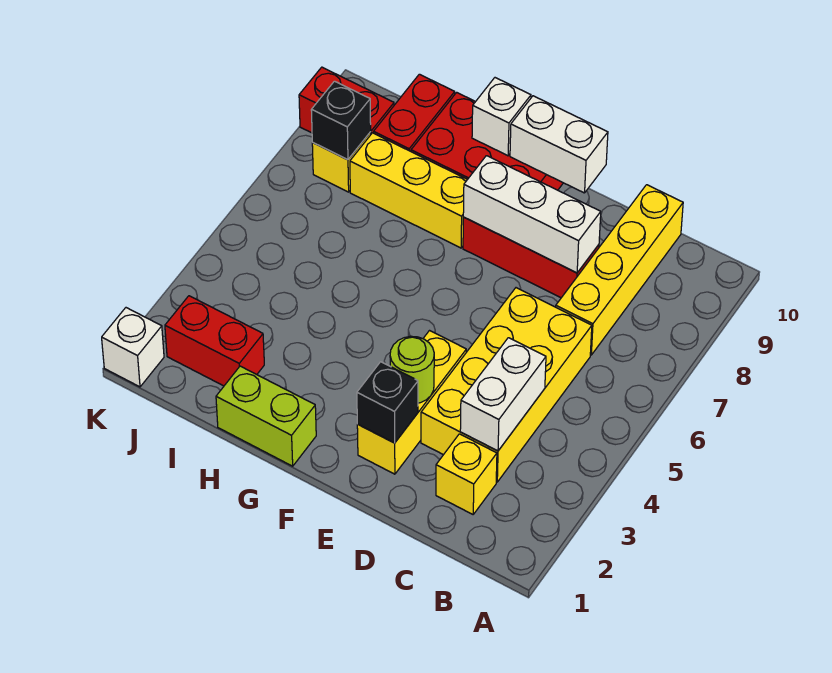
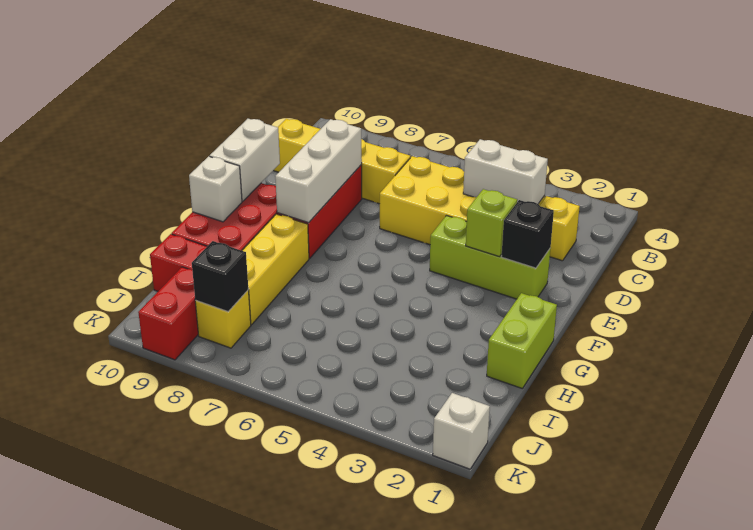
yellow brick E2:E4 level 1 -> lime brick E2:E4 level 1
lime round brick E3 level 2 -> lime brick E3 level 2
red brick I2:J2 level 1 -> none

